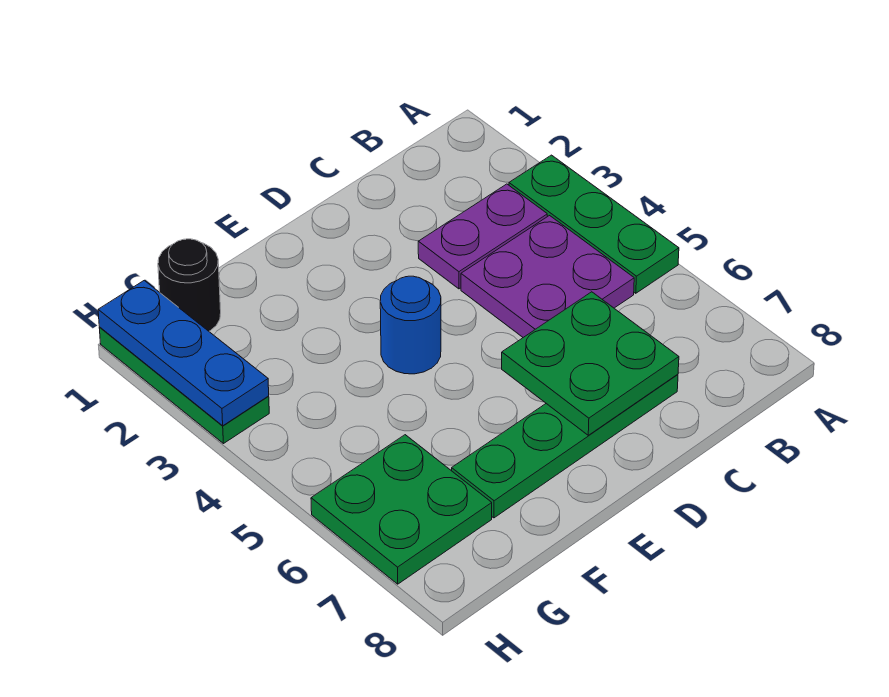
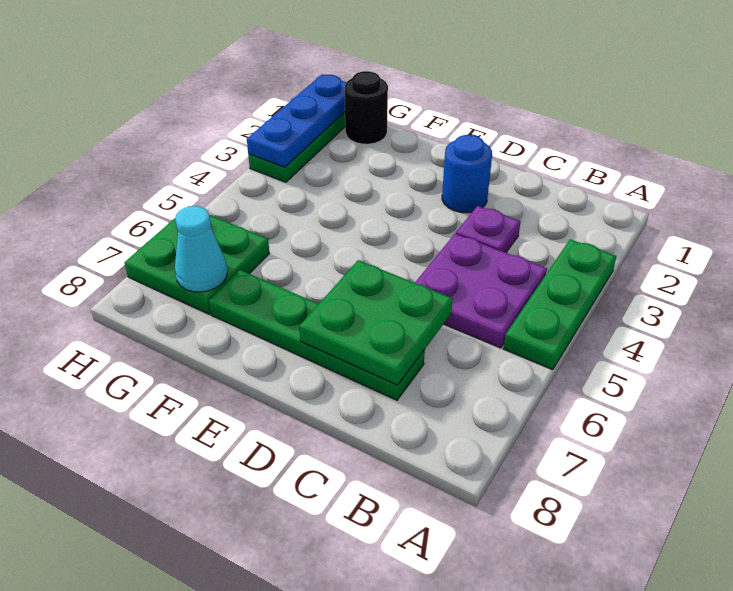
purple plate B3:C3 level 1 -> purple plate C3 level 1
blue round brick E4 level 1 -> blue round brick D2 level 1
none -> cyan cone G7 level 2

